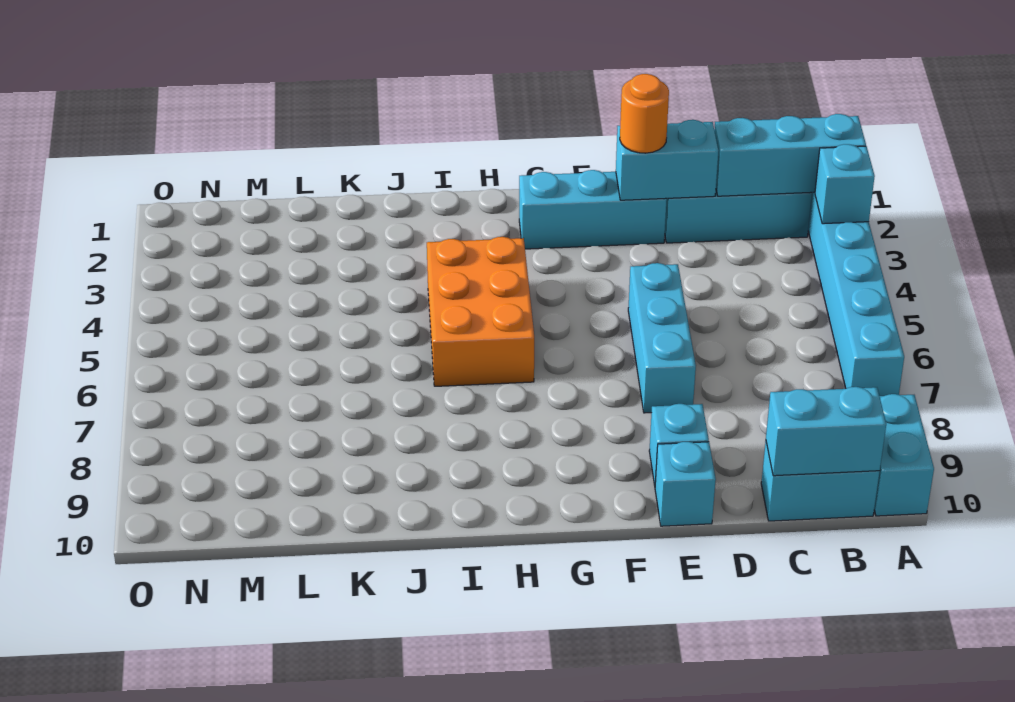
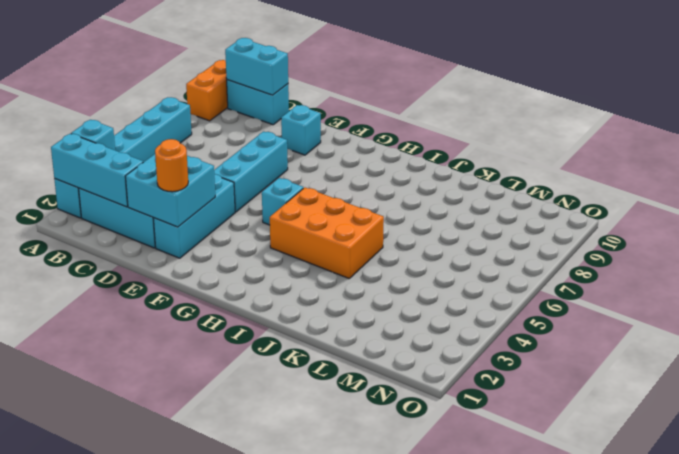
cyan brick A9:A10 level 1 -> orange brick A9:A10 level 1
cyan brick D2:E2 level 2 -> cyan brick D2:E3 level 2
cyan brick E2:G2 level 1 -> cyan brick E2:E4 level 1
cyan brick E10 level 1 -> cyan brick G5 level 1
orange brick H4:I6 level 1 -> orange brick H4:J5 level 1

